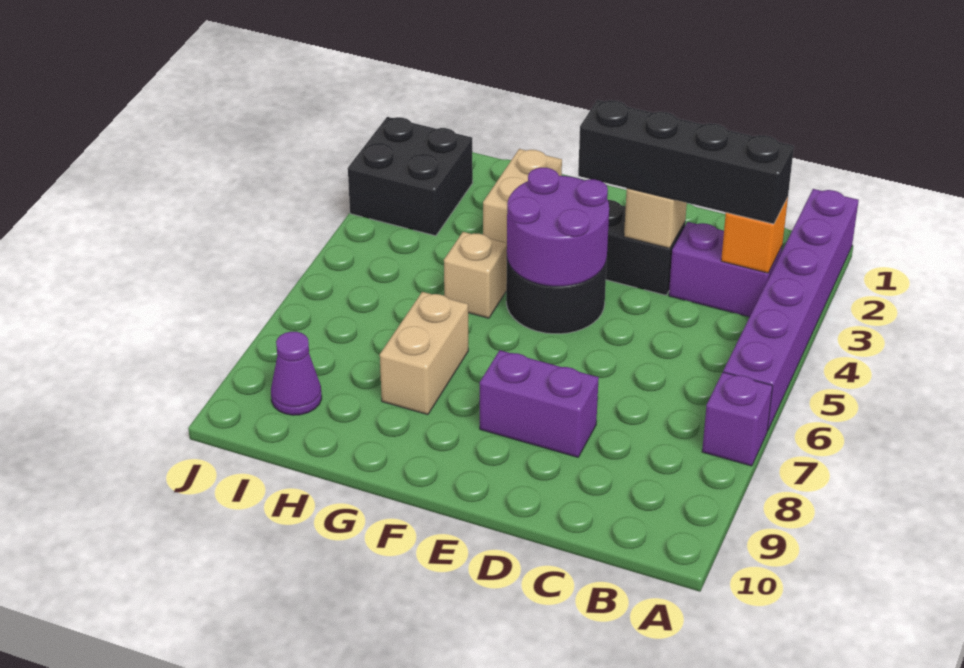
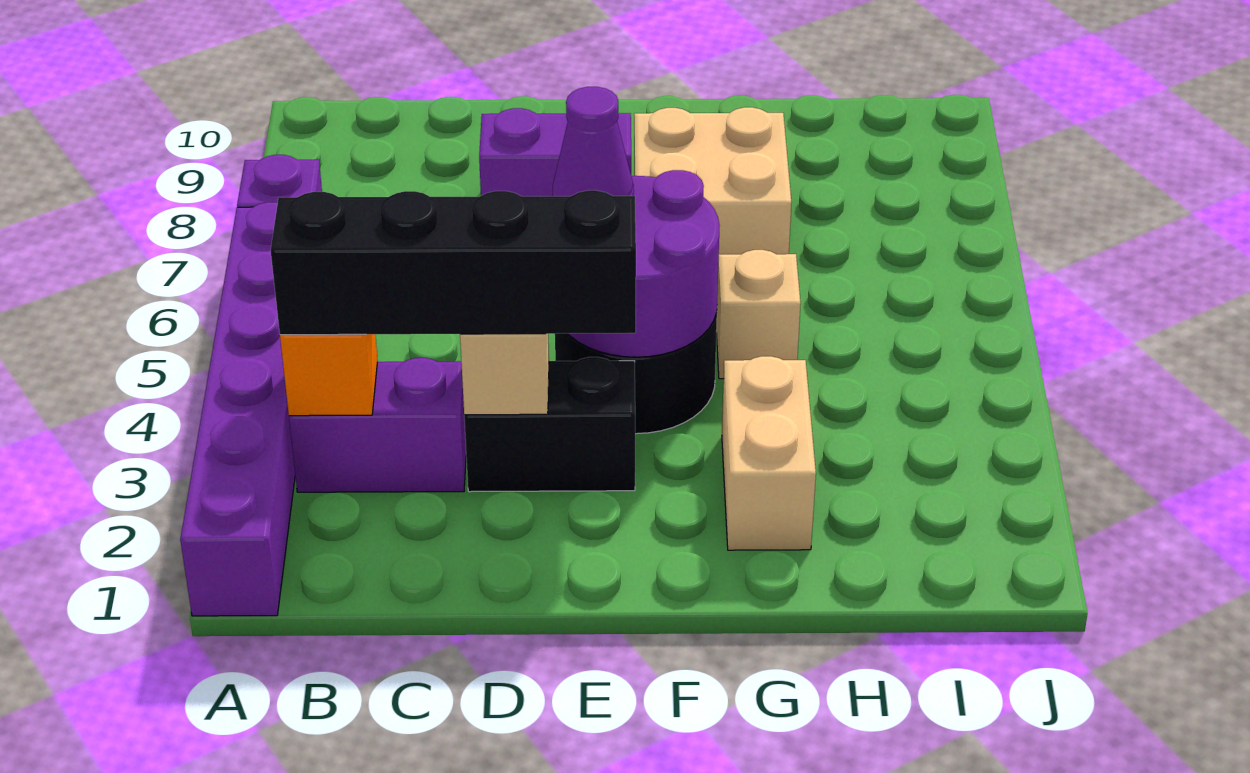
tan brick G7:G8 level 1 -> tan brick F7:G8 level 1
black brick I2:J3 level 1 -> none
purple cone I9 level 1 -> purple cone E5 level 3

